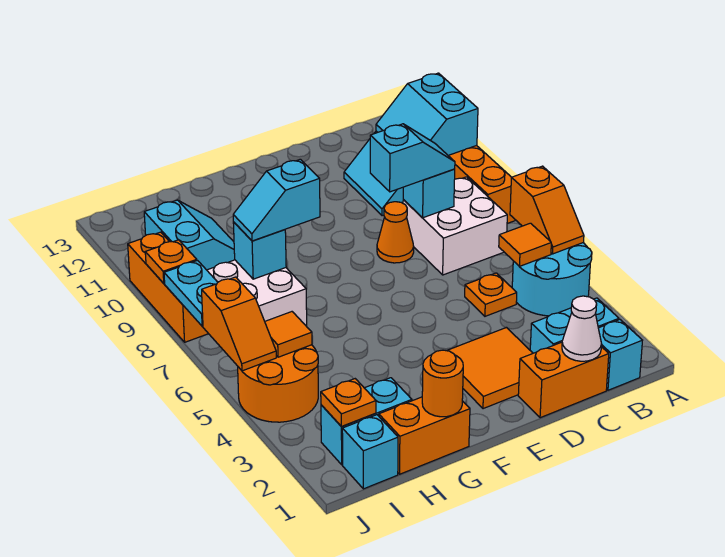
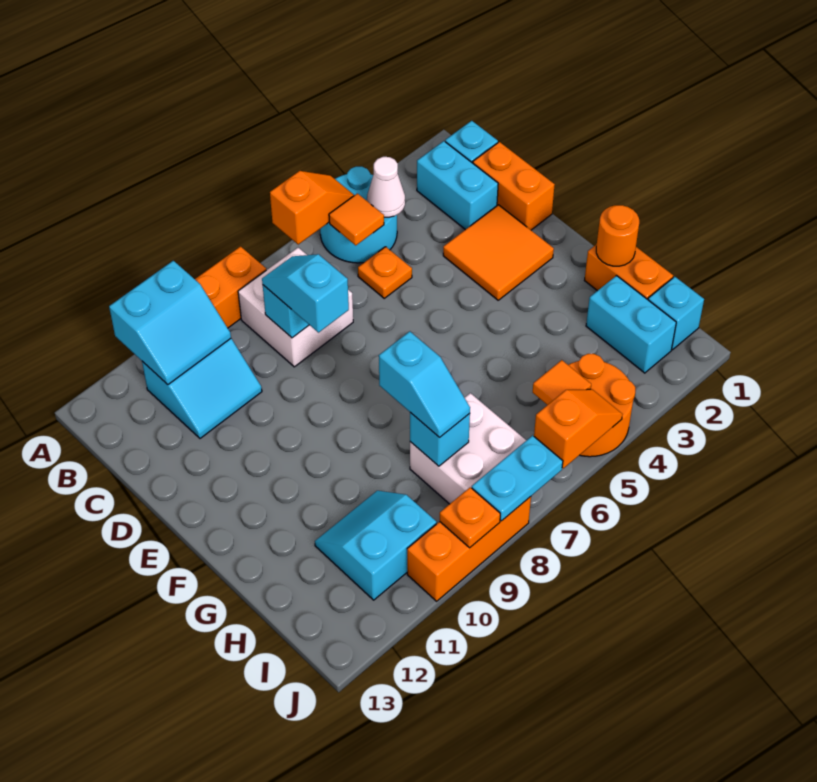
white cone C1 level 2 -> white cone B4 level 2
orange cone D8 level 1 -> none
orange plate I2 level 2 -> none

